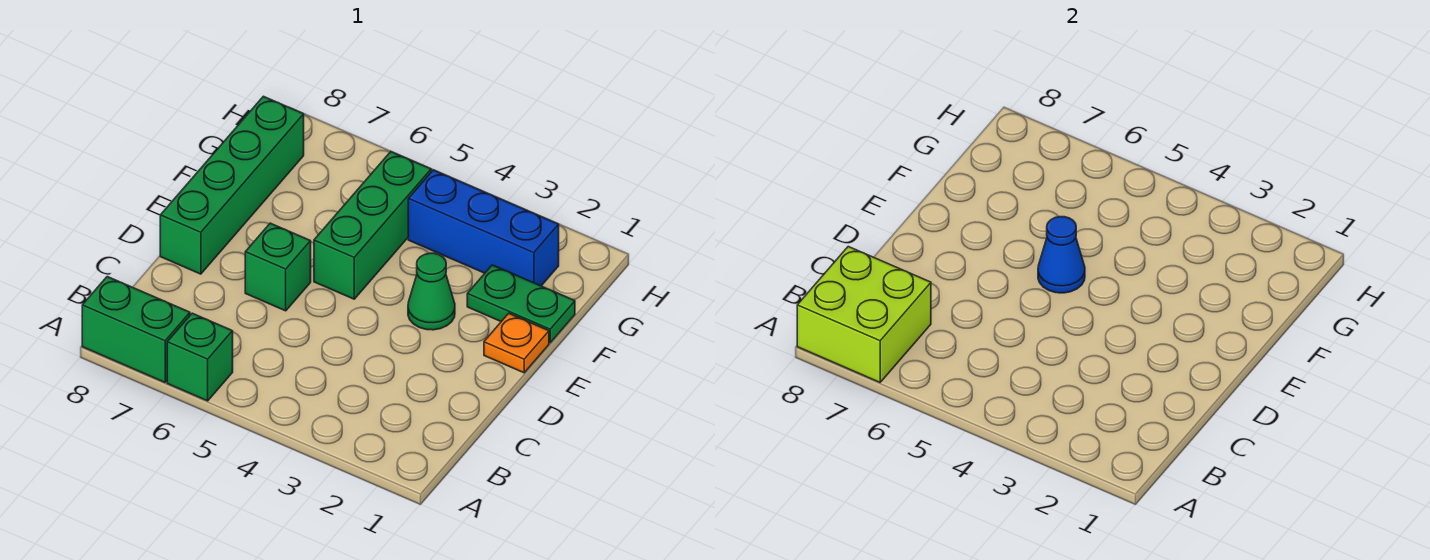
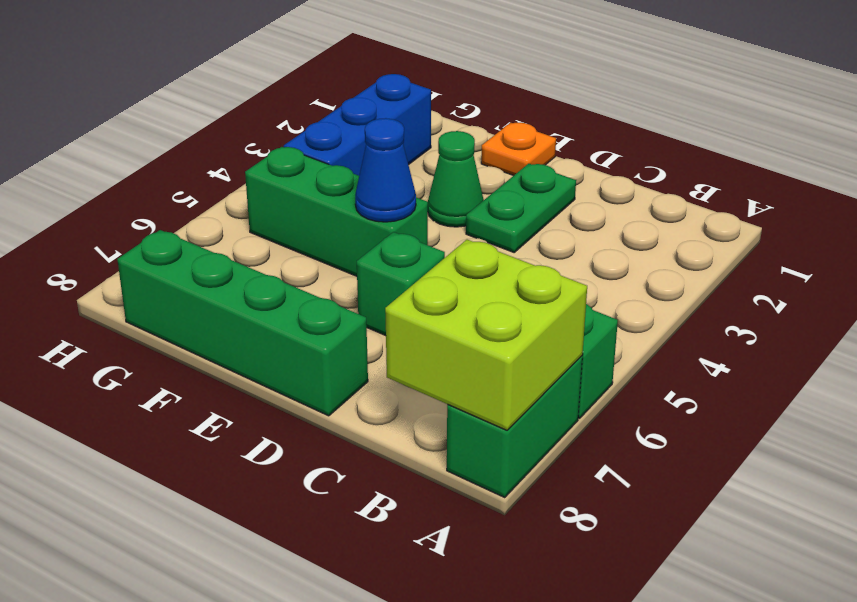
green plate F1:F2 level 1 -> green plate D2:D3 level 1

